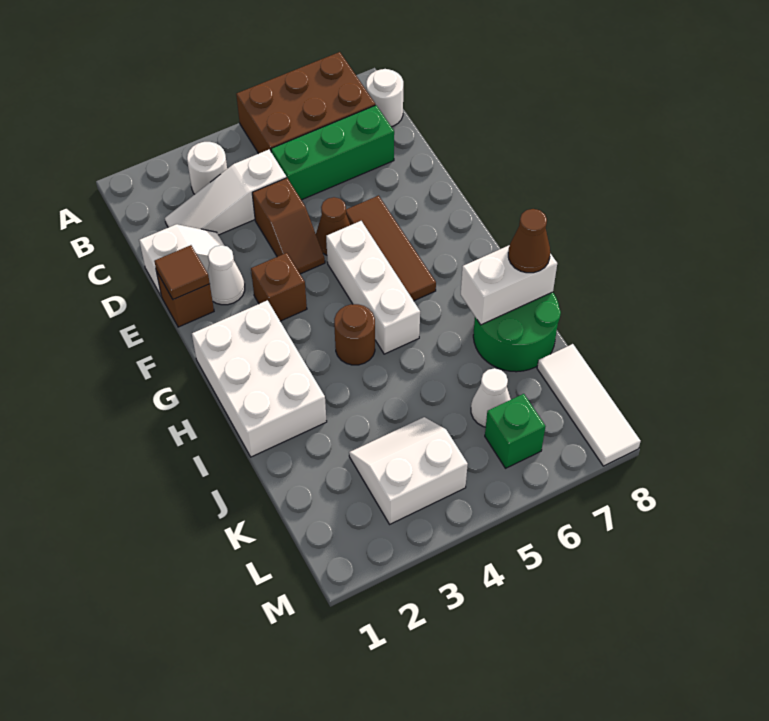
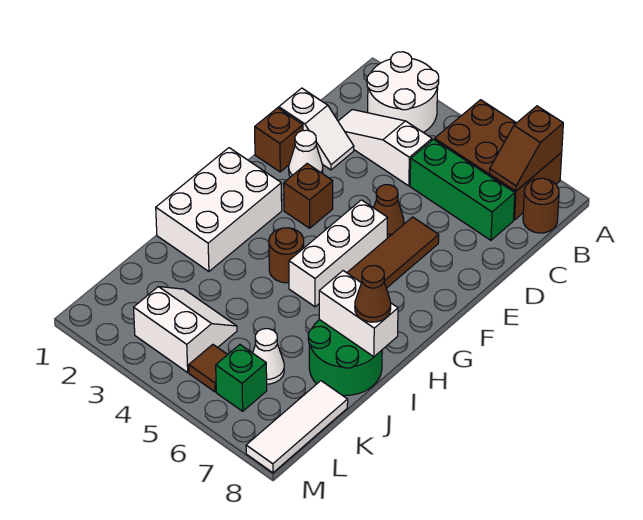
white round brick B3 level 1 -> white round brick A2:B3 level 1
white round brick B8 level 1 -> brown round brick B8 level 1
brown slope D4:E4 level 1 top D -> brown slope A7:B7 level 2 top A
brown tile E1 level 2 -> brown tile L5 level 1

